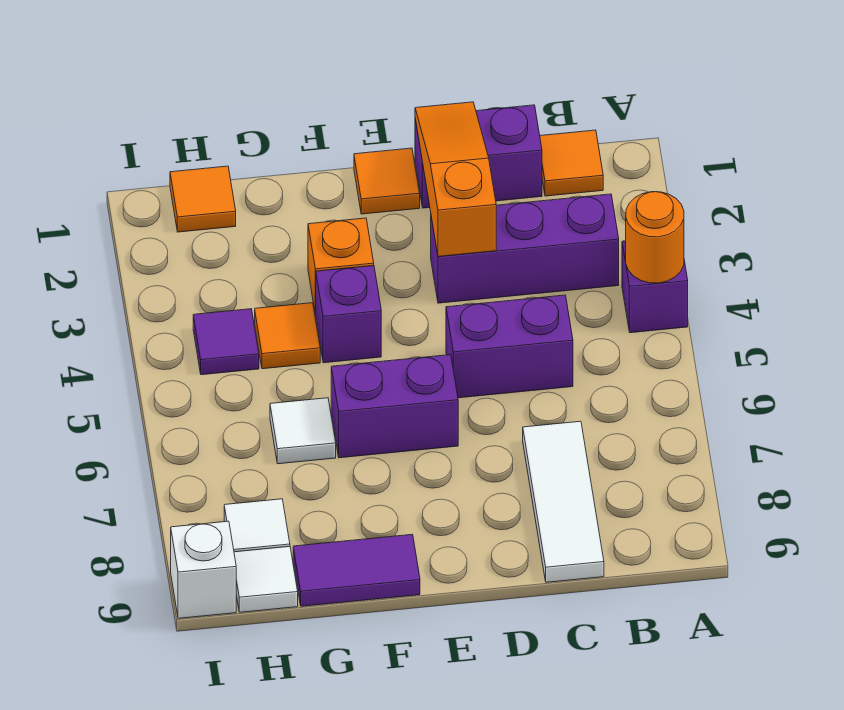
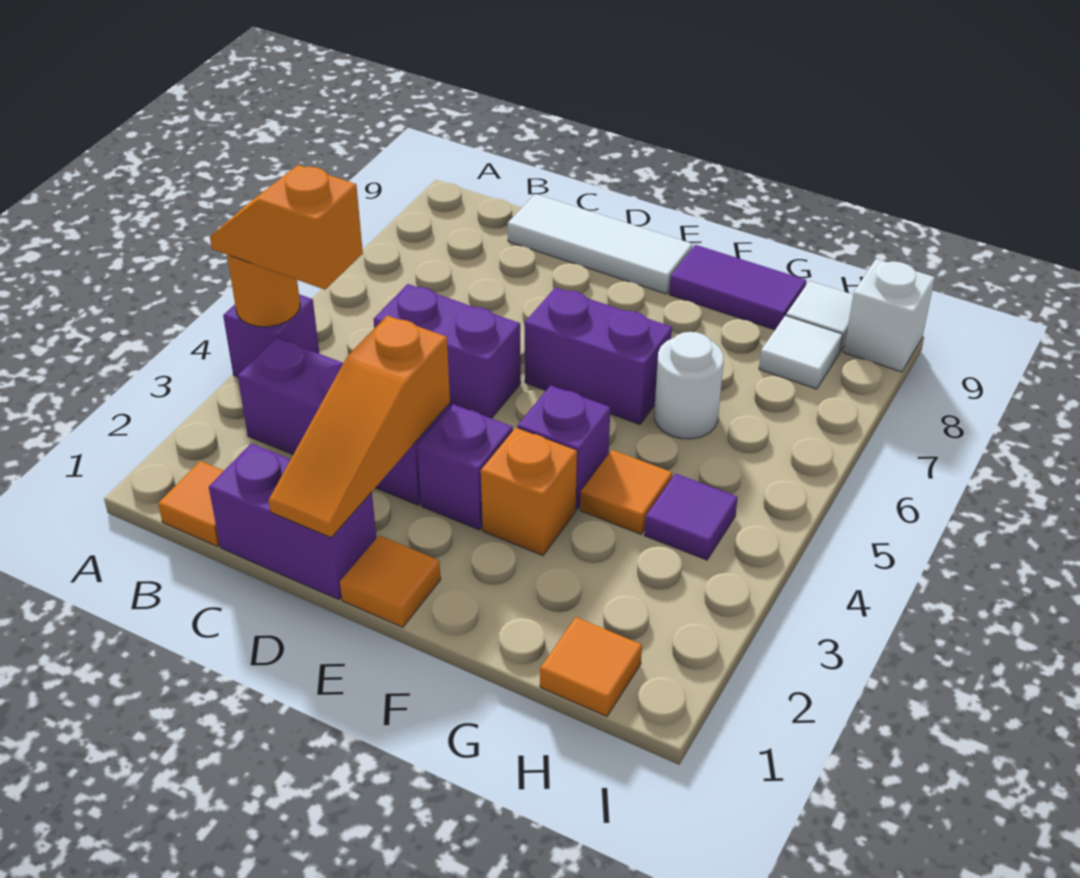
none -> orange slope A4:B4 level 3 top B
white tile C7:C9 level 1 -> white tile C9:E9 level 1
none -> purple brick E3 level 1
white tile G6 level 1 -> white round brick G6 level 1

